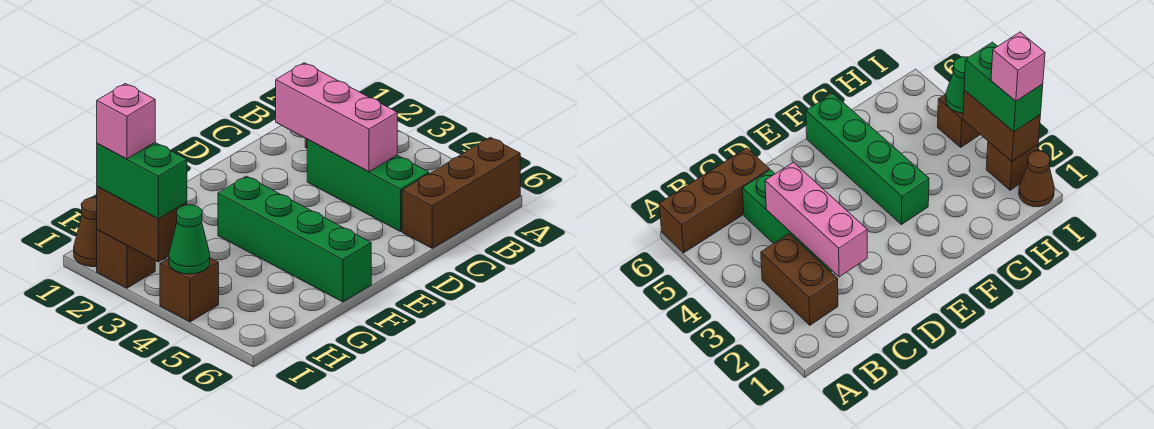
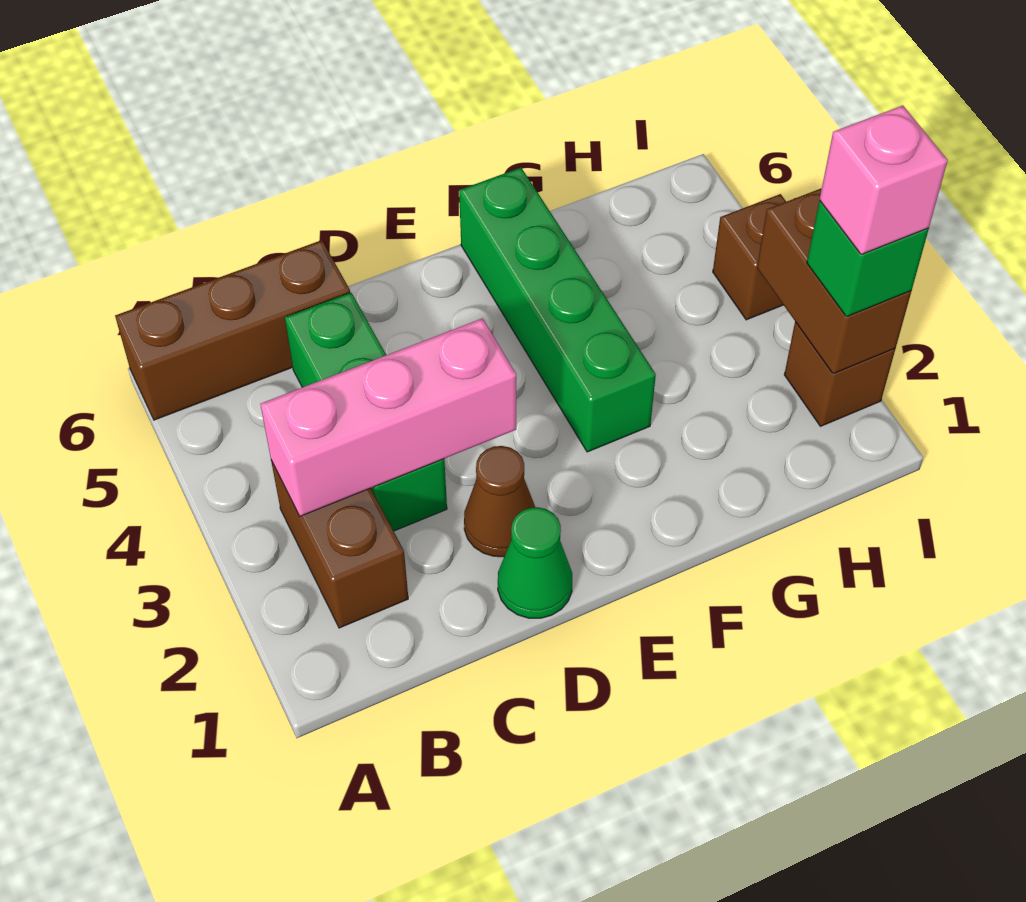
pink brick C2:C4 level 2 -> pink brick B3:D3 level 2
brown cone I1 level 1 -> brown cone D2 level 1
green brick I2:I3 level 3 -> green brick I2 level 3
green cone I4 level 2 -> green cone D1 level 1

